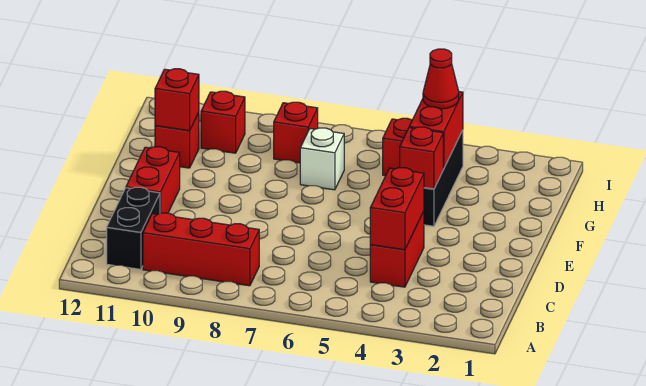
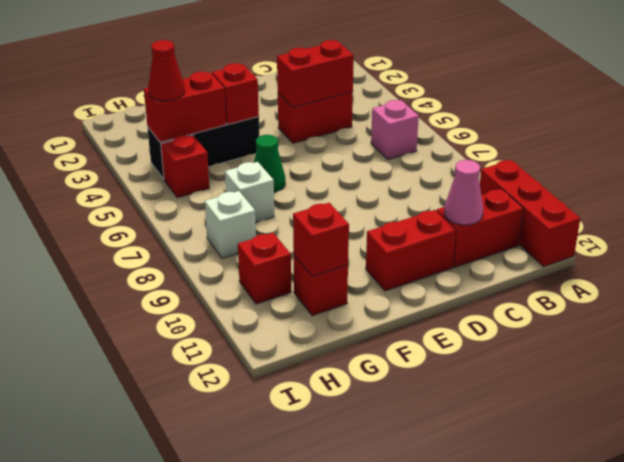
none -> pink brick B6 level 1
red brick B8:B10 level 1 -> red brick A10:A12 level 1
black brick B11:C11 level 1 -> red brick B11:C11 level 1
none -> pink cone C11 level 2
none -> green cone F6 level 1
red brick H8 level 1 -> white brick H8 level 1

